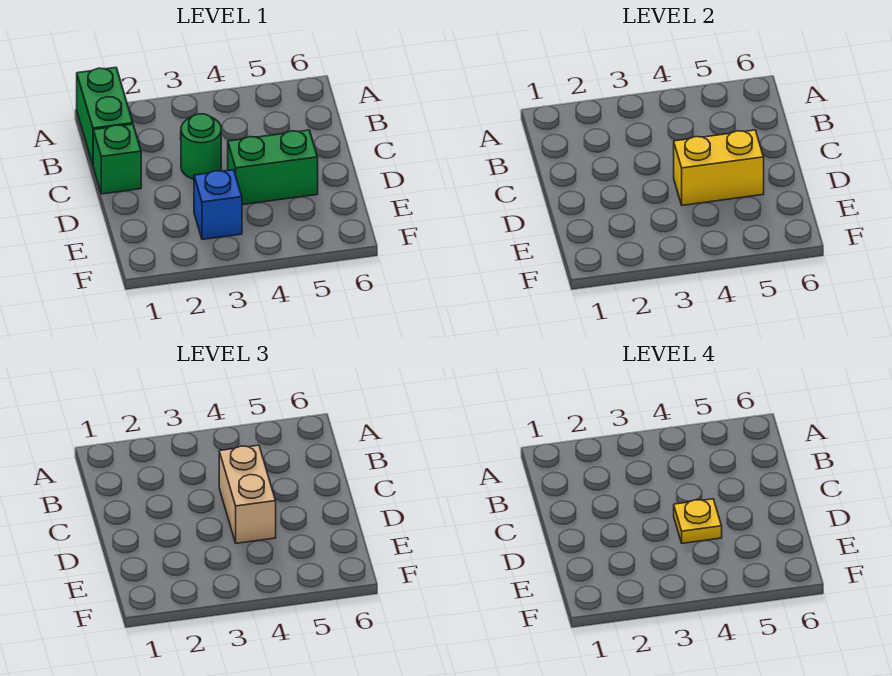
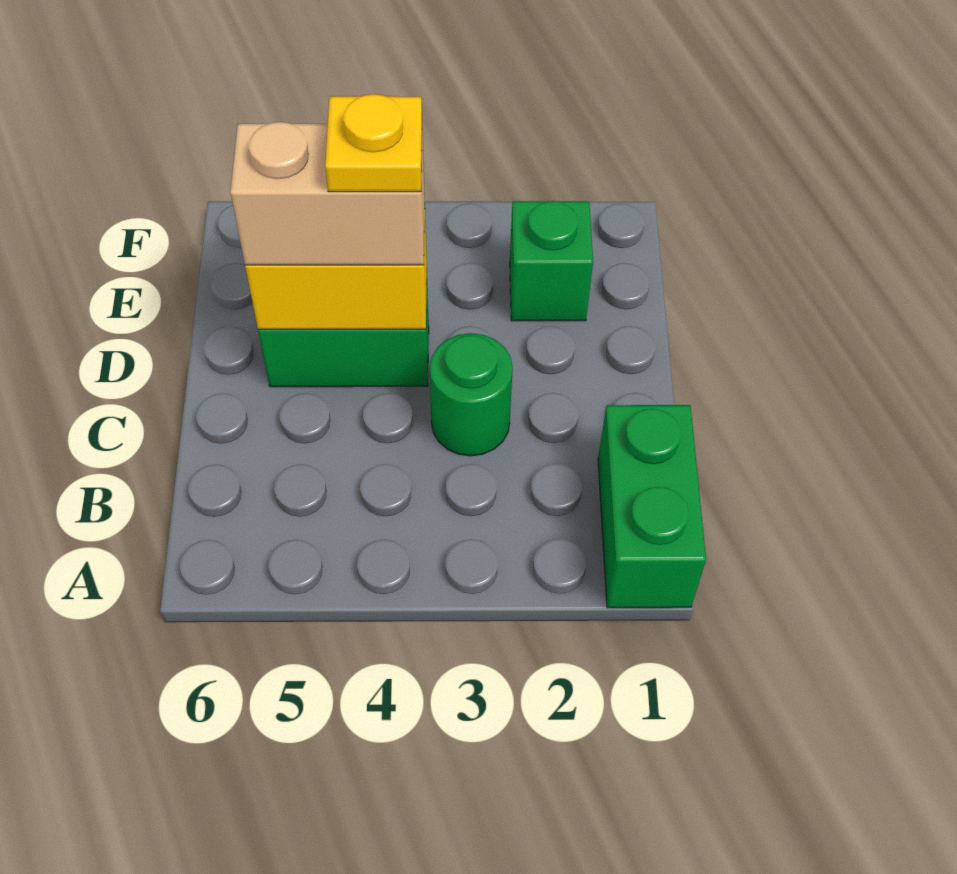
green brick C1 level 1 -> green brick E2 level 1
tan brick C4:D4 level 3 -> tan brick D4:D5 level 3
blue brick E3 level 1 -> none

